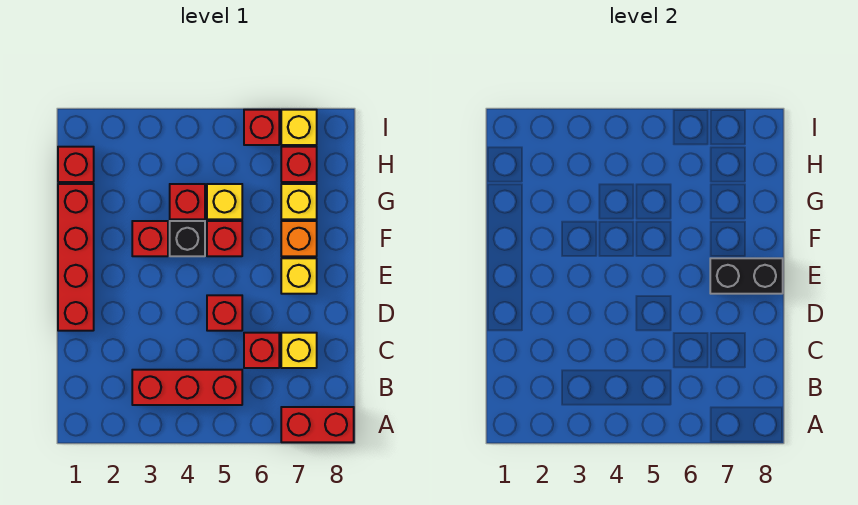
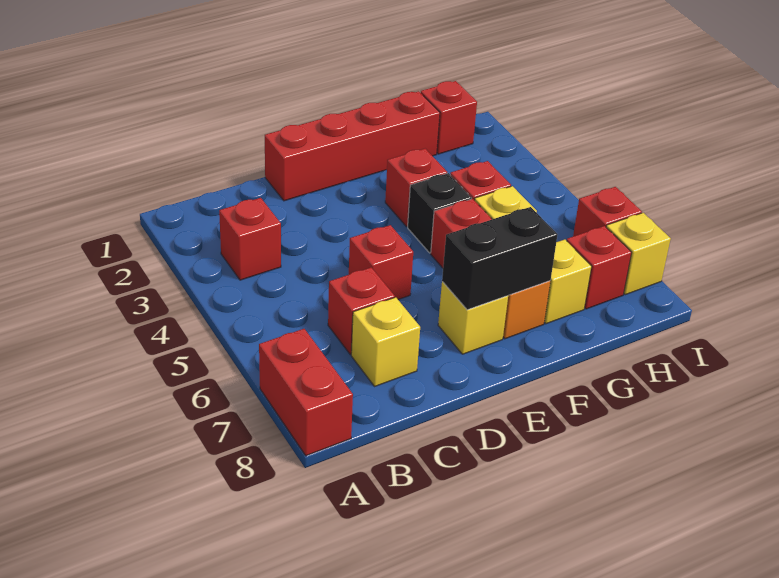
red brick B3:B5 level 1 -> red brick B3 level 1
black brick E7:E8 level 2 -> black brick E7:F7 level 2

